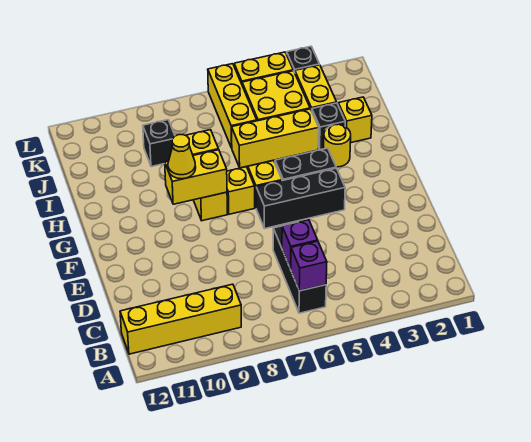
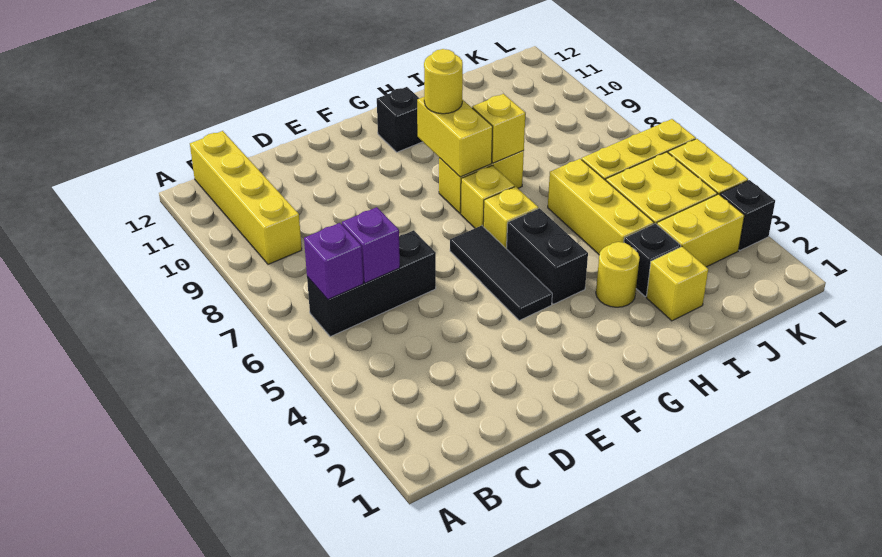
black brick F4:F6 level 1 -> black tile F4:F6 level 1
yellow cone G9 level 3 -> yellow round brick G9 level 3
black brick J9 level 1 -> black brick G11 level 1

